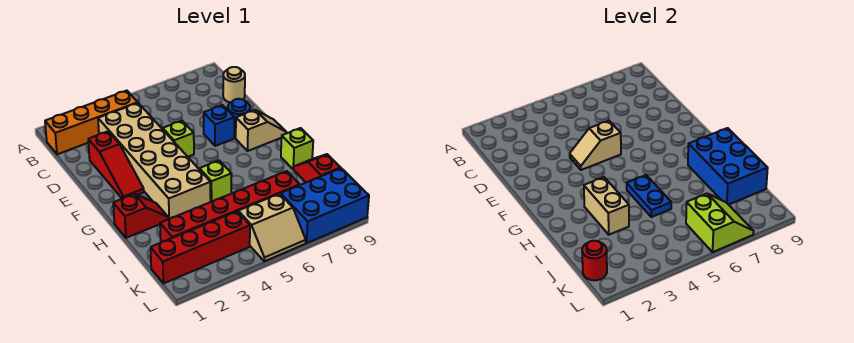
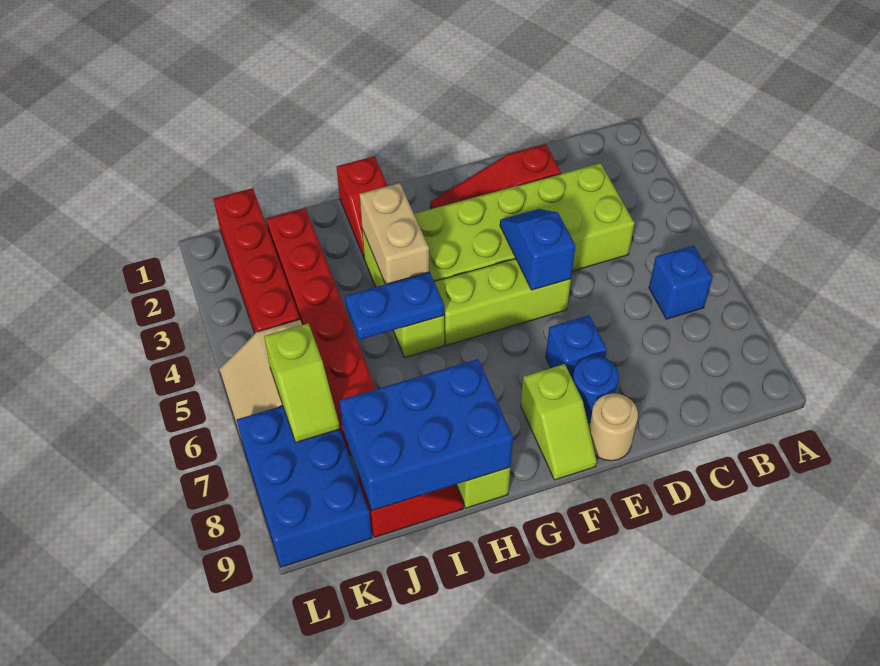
orange brick B1:B4 level 1 -> none
none -> blue brick B6 level 1
tan brick C3:H4 level 1 -> lime brick C3:H4 level 1
tan round brick C9 level 1 -> tan round brick E9 level 1
tan slope E4:E5 level 2 top 5 -> blue slope E4:E5 level 2 top 5
lime brick E5 level 1 -> lime brick E5:G5 level 1
tan slope F8:F9 level 1 top 8 -> lime slope F8:F9 level 1 top 8
tan brick H3:I3 level 2 -> tan brick H3:H4 level 2
red round brick K1 level 2 -> none
lime slope K6:L7 level 2 top 6 -> lime slope K6:K7 level 2 top 6

